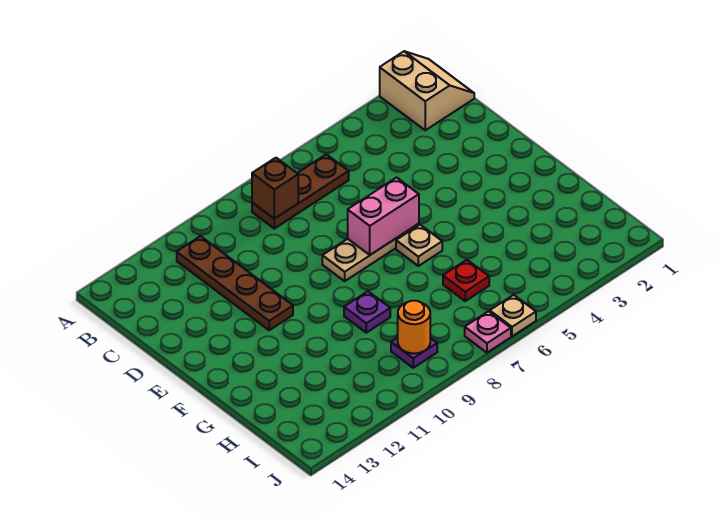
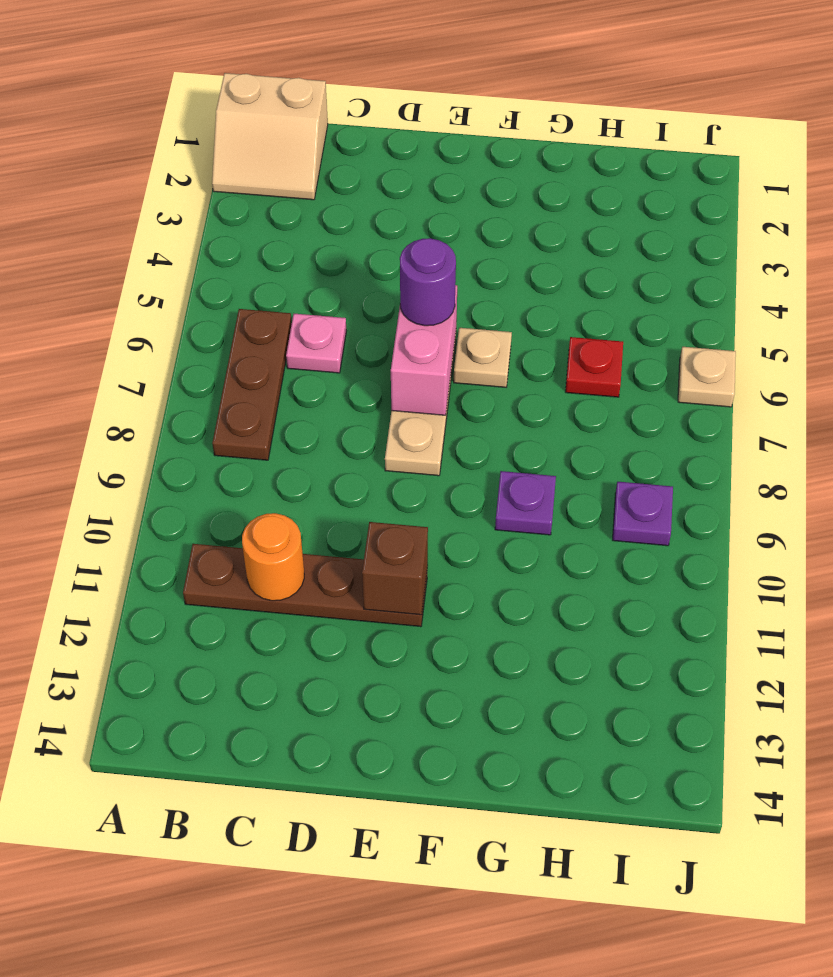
tan slope A1:B2 level 1 top 2 -> tan slope A1:B2 level 1 top 1
brown brick B8 level 2 -> brown brick E11 level 2
none -> purple round brick E6 level 3
orange round brick I9 level 2 -> orange round brick C11 level 2
pink plate J7 level 1 -> pink plate C6 level 1

